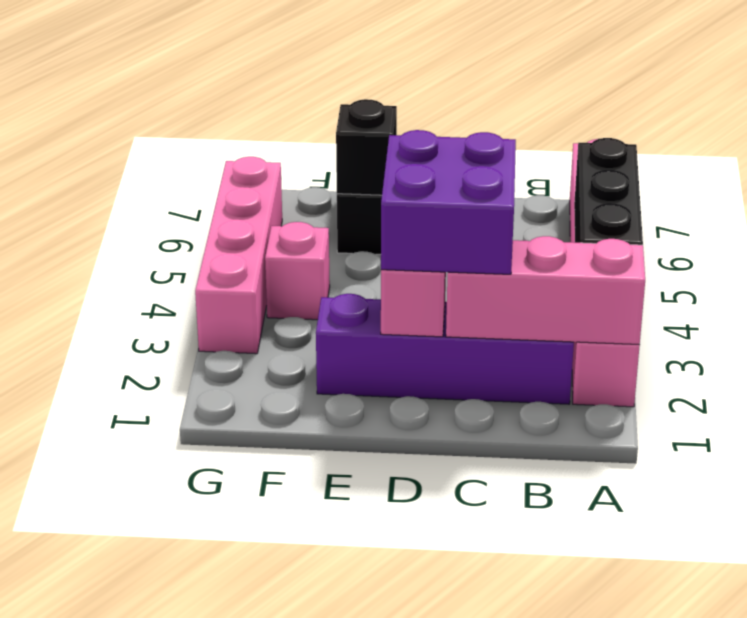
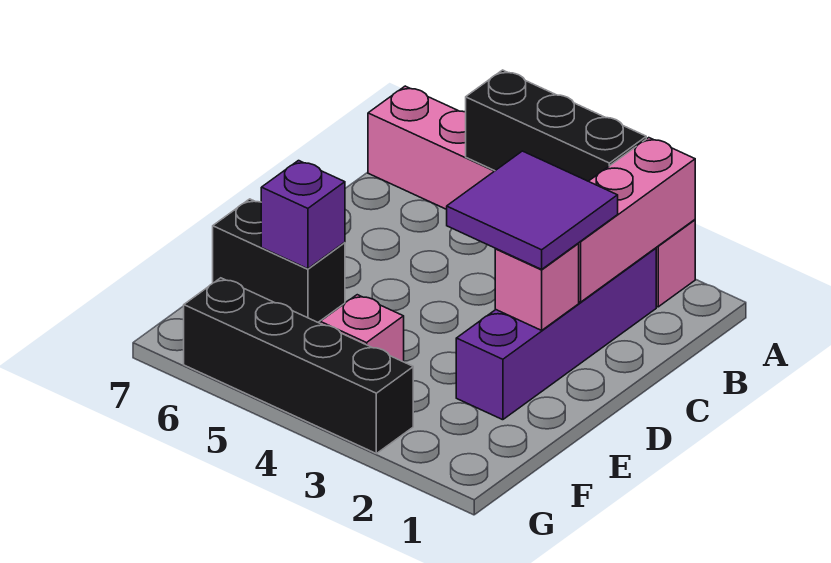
purple brick C2:D3 level 3 -> purple tile C2:D3 level 3
black brick E6 level 2 -> purple brick E6 level 2
pink brick G3:G6 level 1 -> black brick G3:G6 level 1

